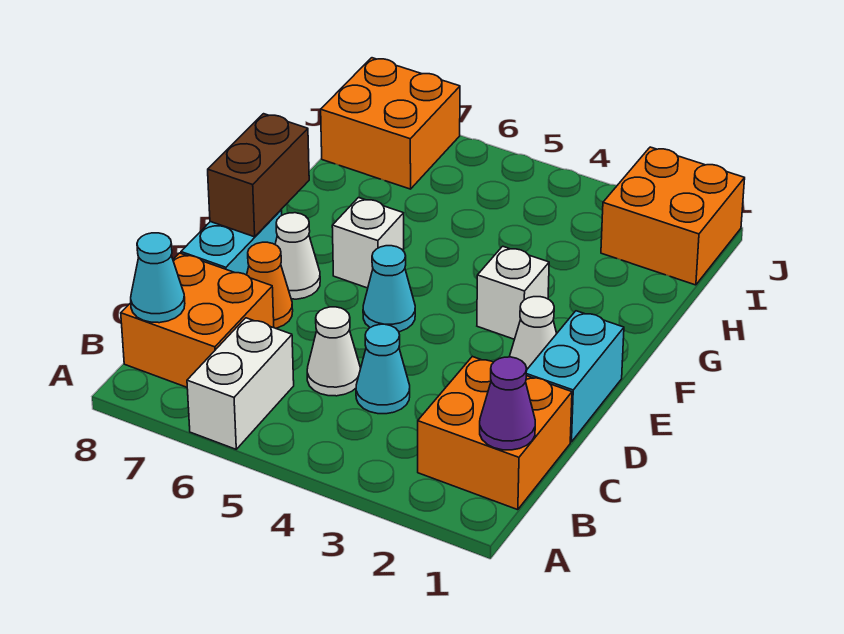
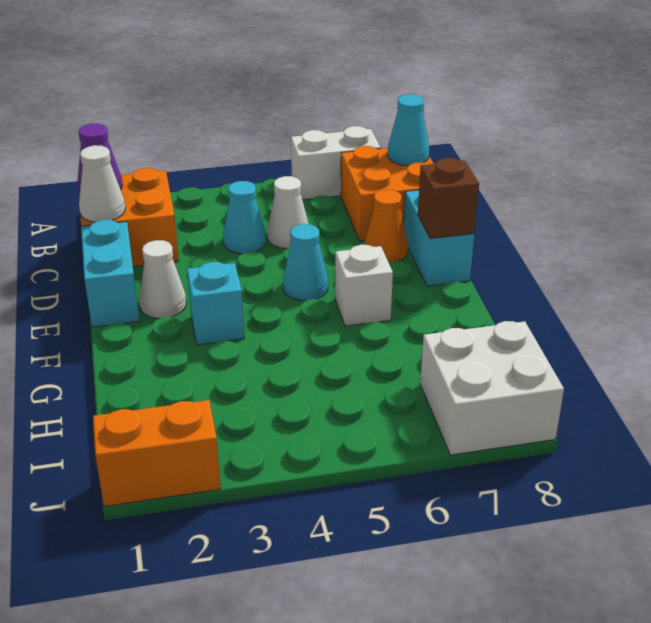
white brick A6:B6 level 1 -> white brick A6:A7 level 1
white cone E7 level 1 -> white cone C1 level 2
brown brick E8:F8 level 2 -> brown brick E8 level 2
white brick F3 level 1 -> cyan brick F3 level 1
orange brick I1:J2 level 1 -> orange brick J1:J2 level 1
orange brick I7:J8 level 1 -> white brick I7:J8 level 1

